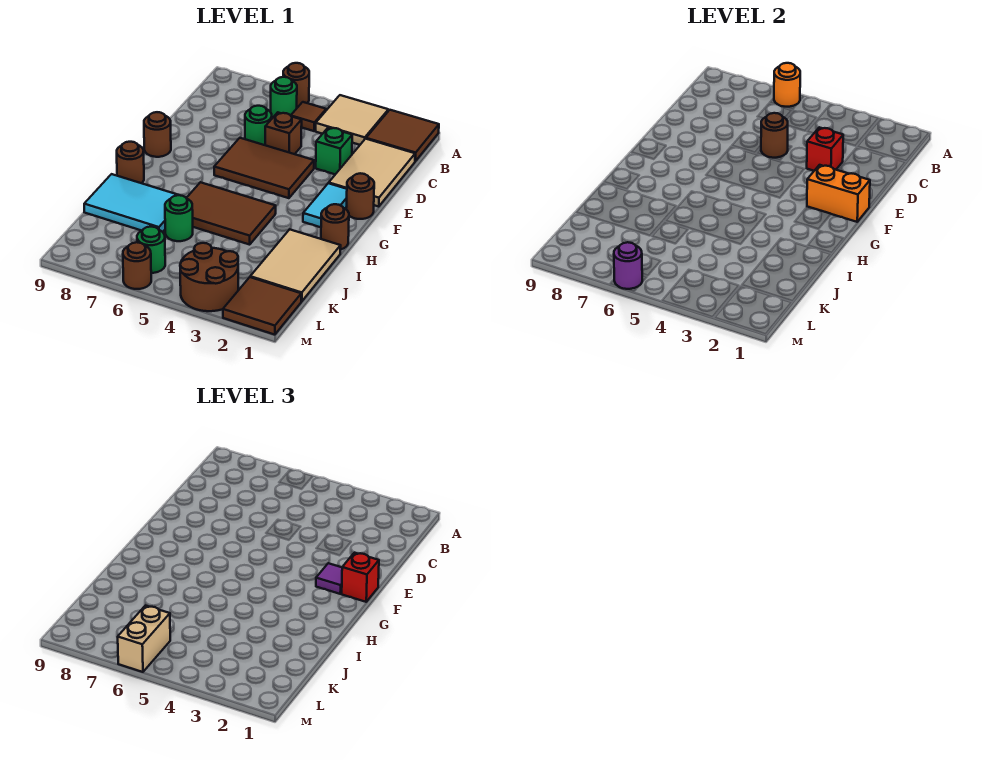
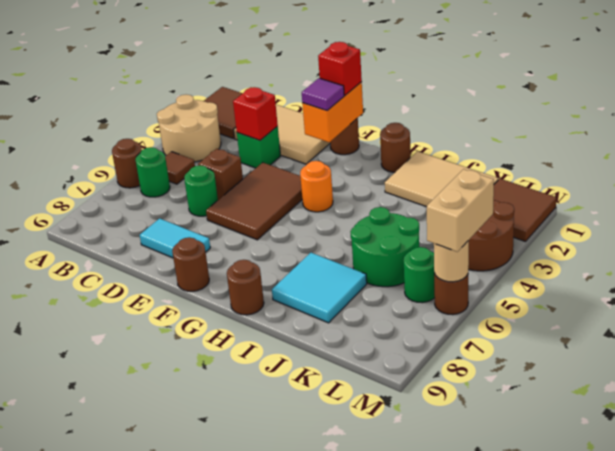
tan tile A3:B4 level 1 -> tan round brick A3:B4 level 1
orange round brick A6 level 2 -> orange round brick G4 level 1
brown round brick D5 level 2 -> none
cyan tile F2:G2 level 1 -> cyan tile D8:E8 level 1
brown tile H4:I6 level 1 -> none
cyan tile I7:J9 level 1 -> cyan tile I7:J8 level 1
green round brick J6 level 1 -> green round brick J5:K6 level 1
tan brick L6:M6 level 3 -> tan brick M5:M6 level 3
purple round brick M6 level 2 -> tan round brick M6 level 2

